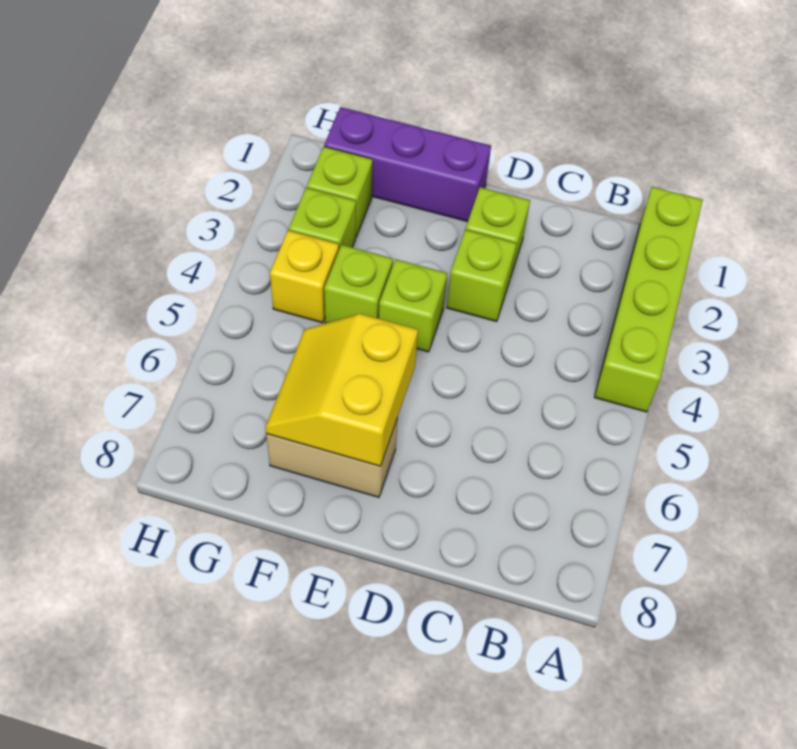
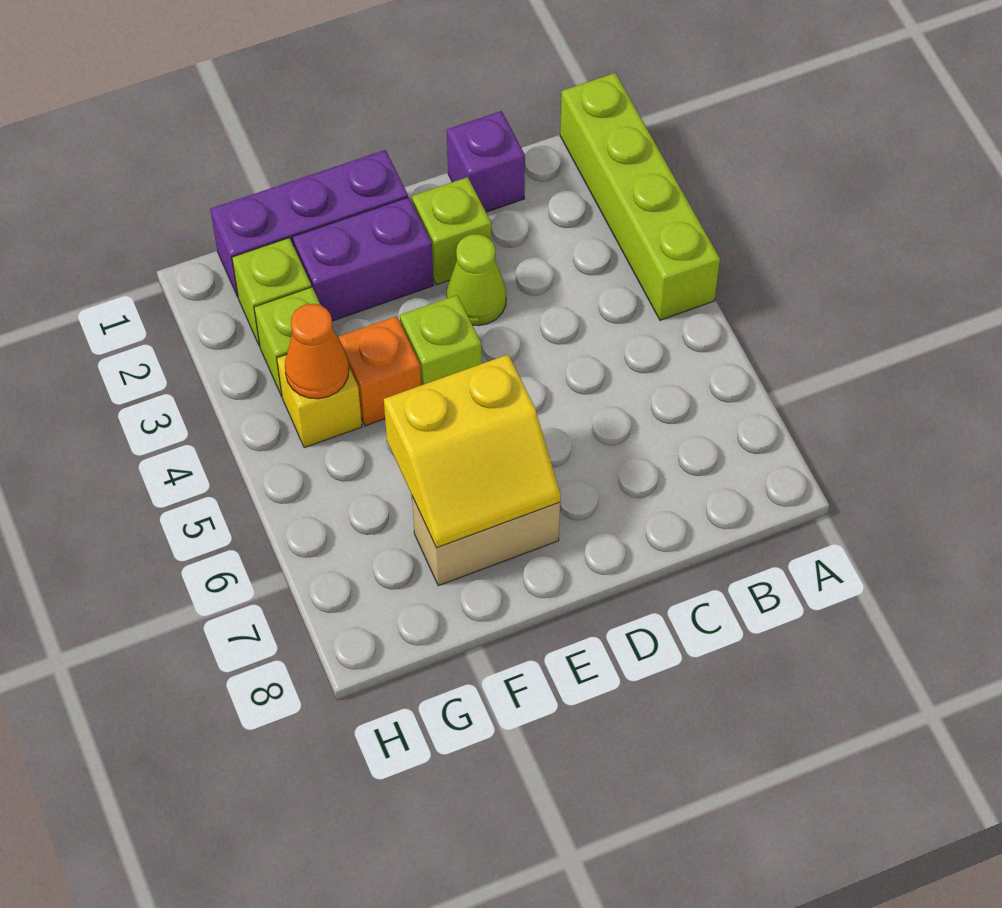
none -> purple brick C1 level 1
lime brick D3 level 1 -> lime cone D3 level 1
none -> purple brick E2:F2 level 1
yellow slope E6:F7 level 2 top E -> yellow slope E6:F7 level 2 top 6
lime brick F4 level 1 -> orange brick F4 level 1
none -> orange cone G4 level 2

